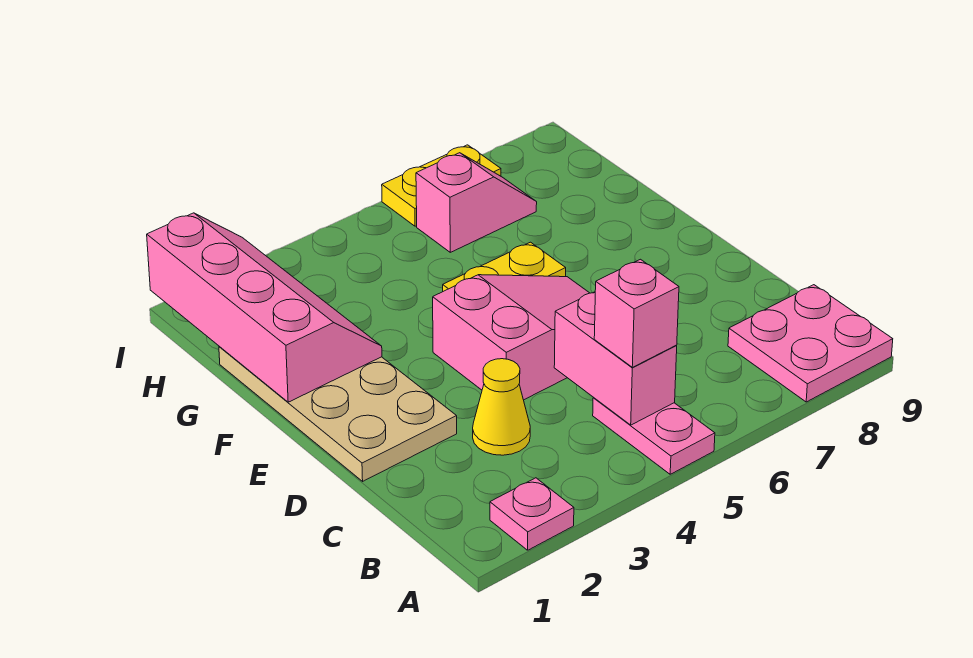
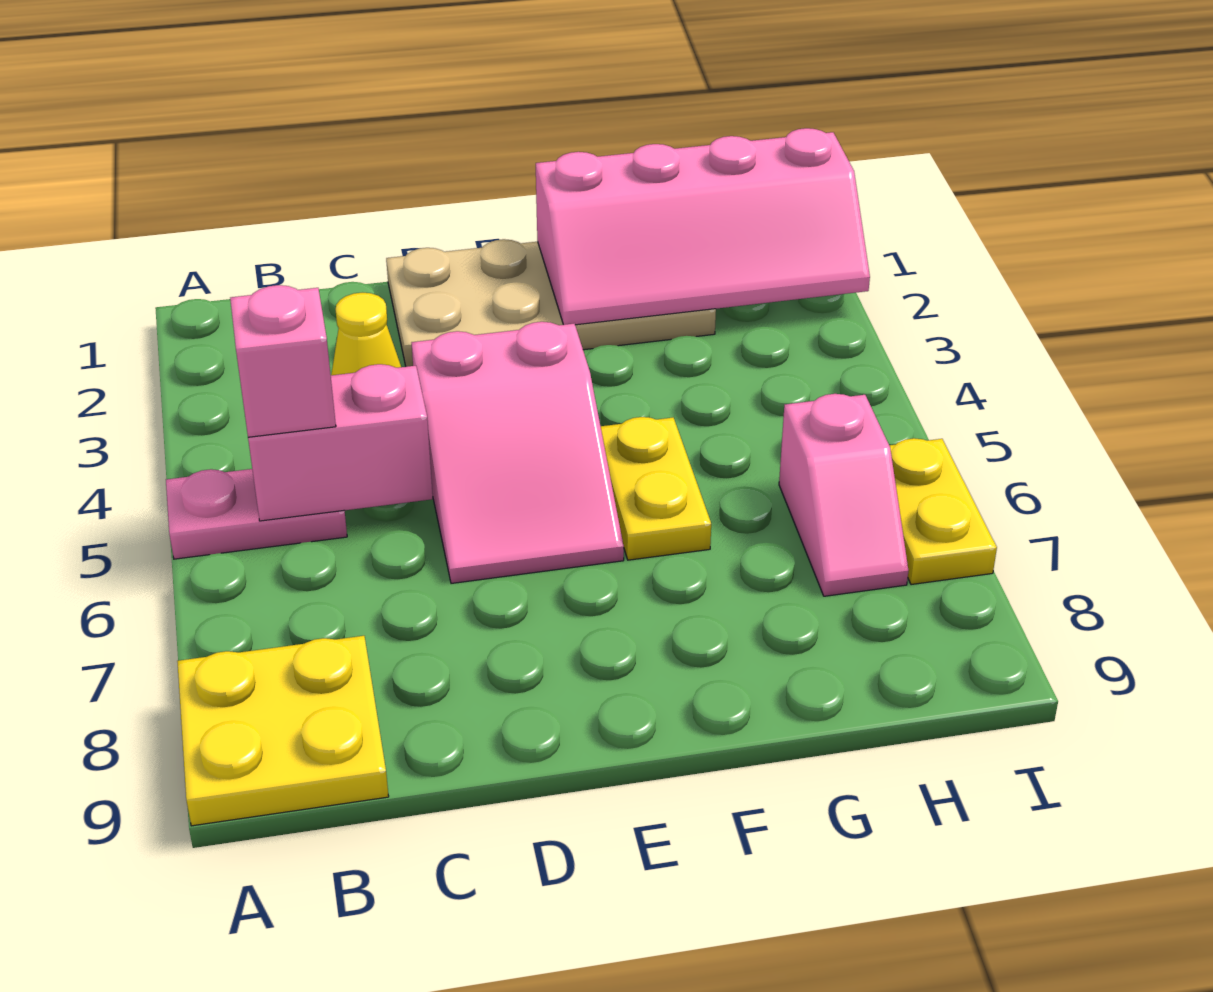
pink plate A2 level 1 -> none
pink plate A8:B9 level 1 -> yellow plate A8:B9 level 1

